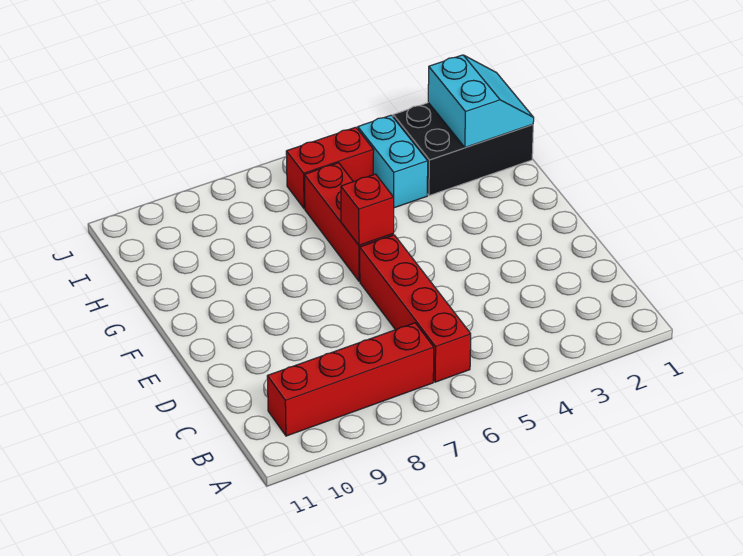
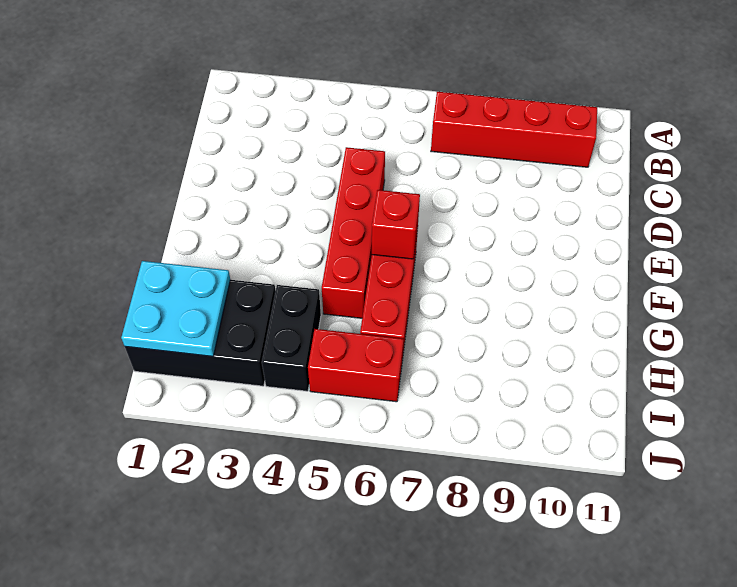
red brick B6:E6 level 1 -> red brick D5:G5 level 1
cyan slope H1:I2 level 2 top 2 -> cyan plate H1:I2 level 2
cyan brick H4:I4 level 1 -> black brick H4:I4 level 1

